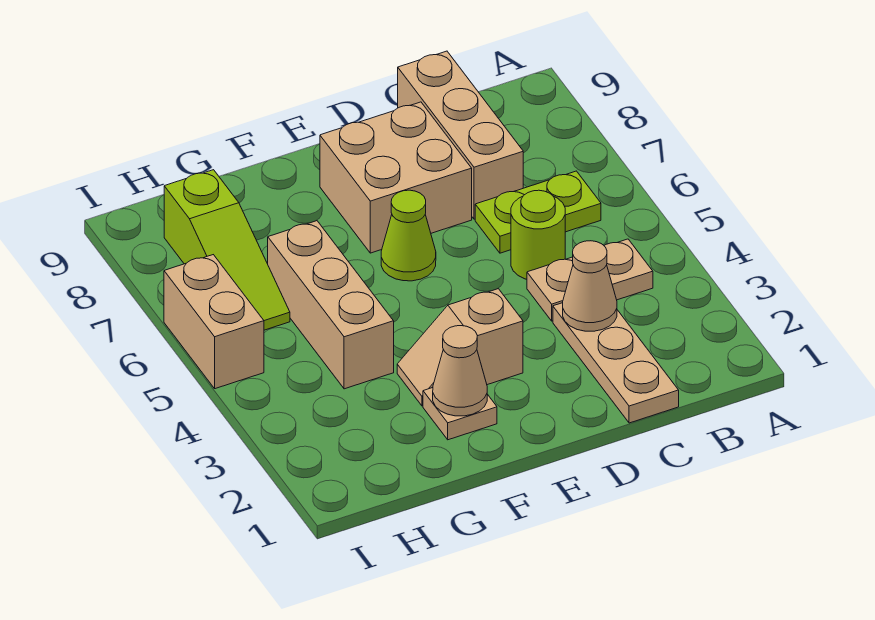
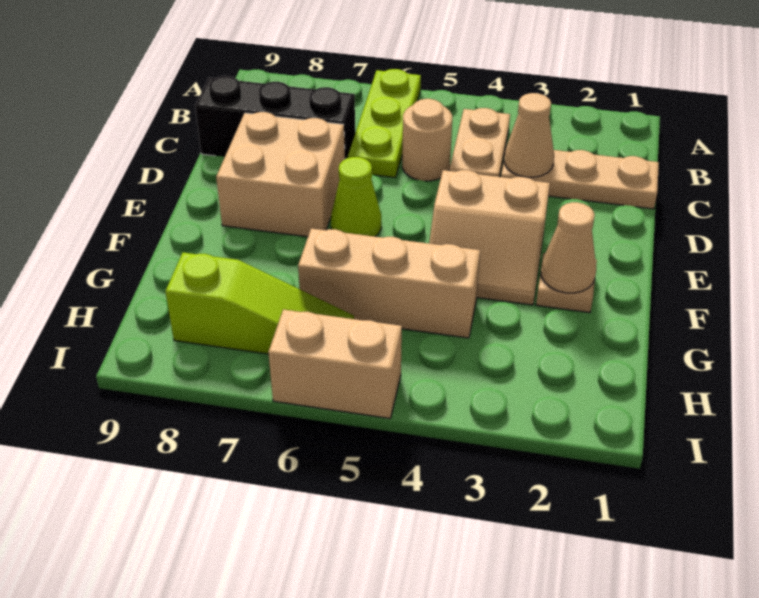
lime plate B6:C6 level 1 -> lime plate A6:C6 level 1
lime round brick C5 level 1 -> tan round brick C5 level 1
tan brick C7:C9 level 1 -> black brick C7:C9 level 1
tan slope E3:F3 level 1 top E -> tan slope E3:F4 level 1 top E

